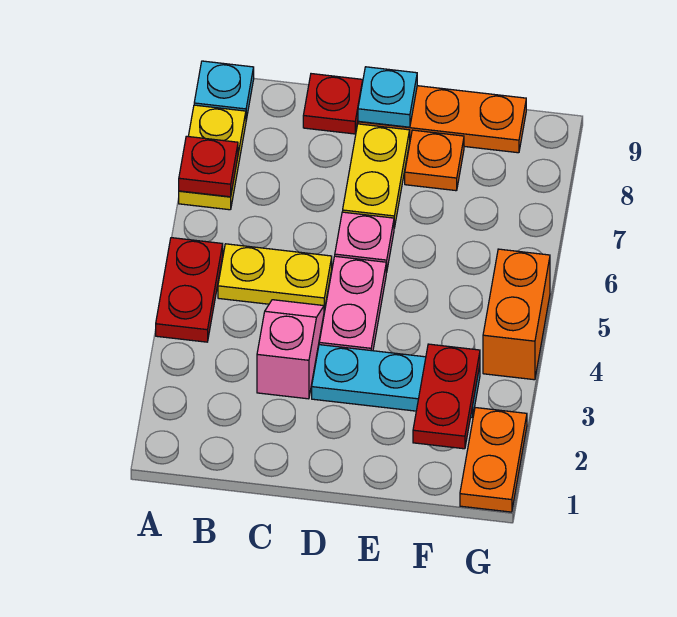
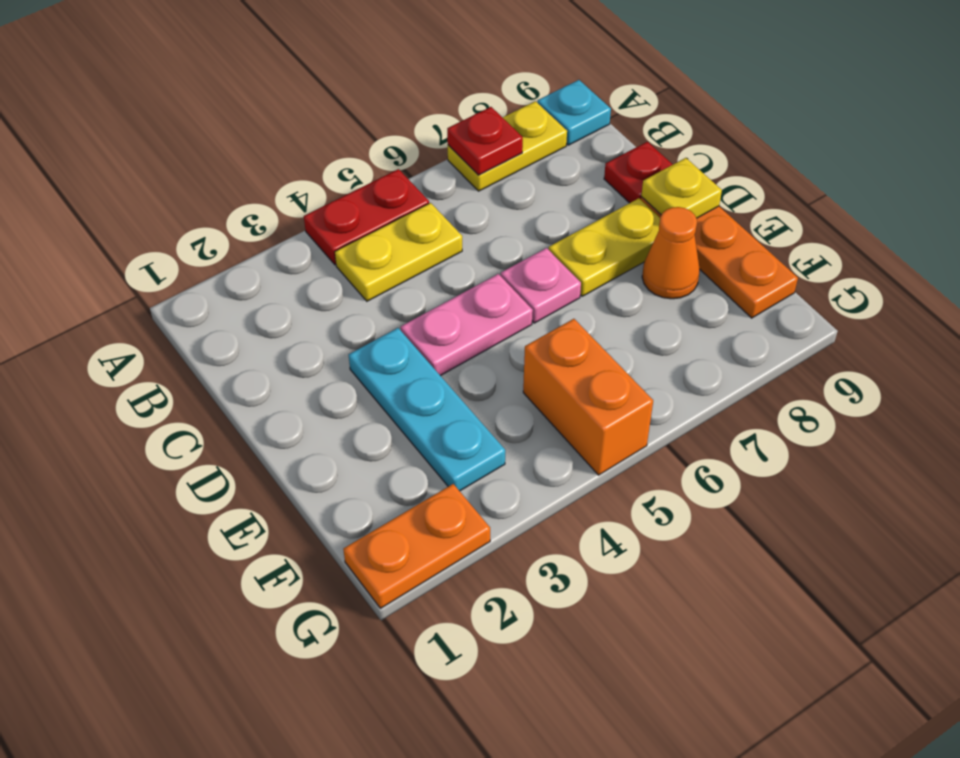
yellow plate B5:C5 level 1 -> yellow plate B4:B5 level 1
pink slope C3:C4 level 1 top 3 -> none
cyan plate D9 level 2 -> yellow plate D9 level 2
orange plate E8 level 1 -> orange cone E8 level 1
red plate F2:F3 level 2 -> none
orange brick G4:G5 level 1 -> orange brick F5:G5 level 1

